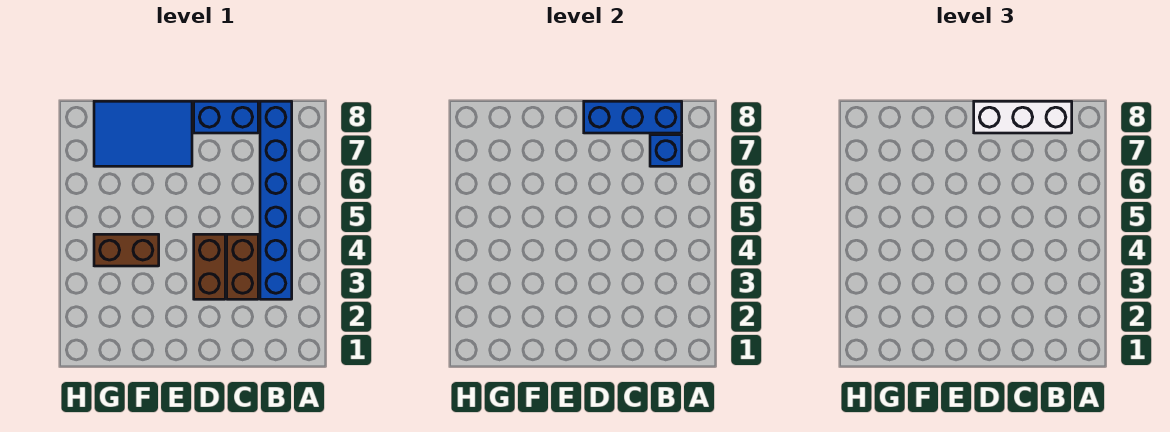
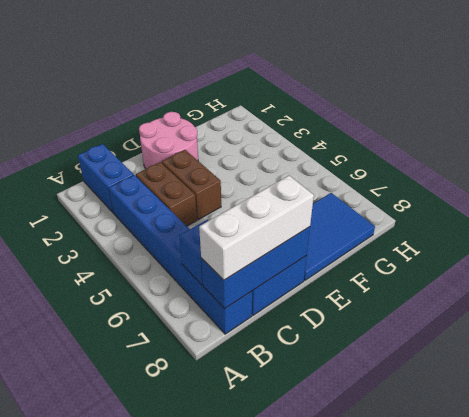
none -> blue brick B1:B2 level 1
none -> pink round brick D1:E2 level 1
brown brick F4:G4 level 1 -> none

